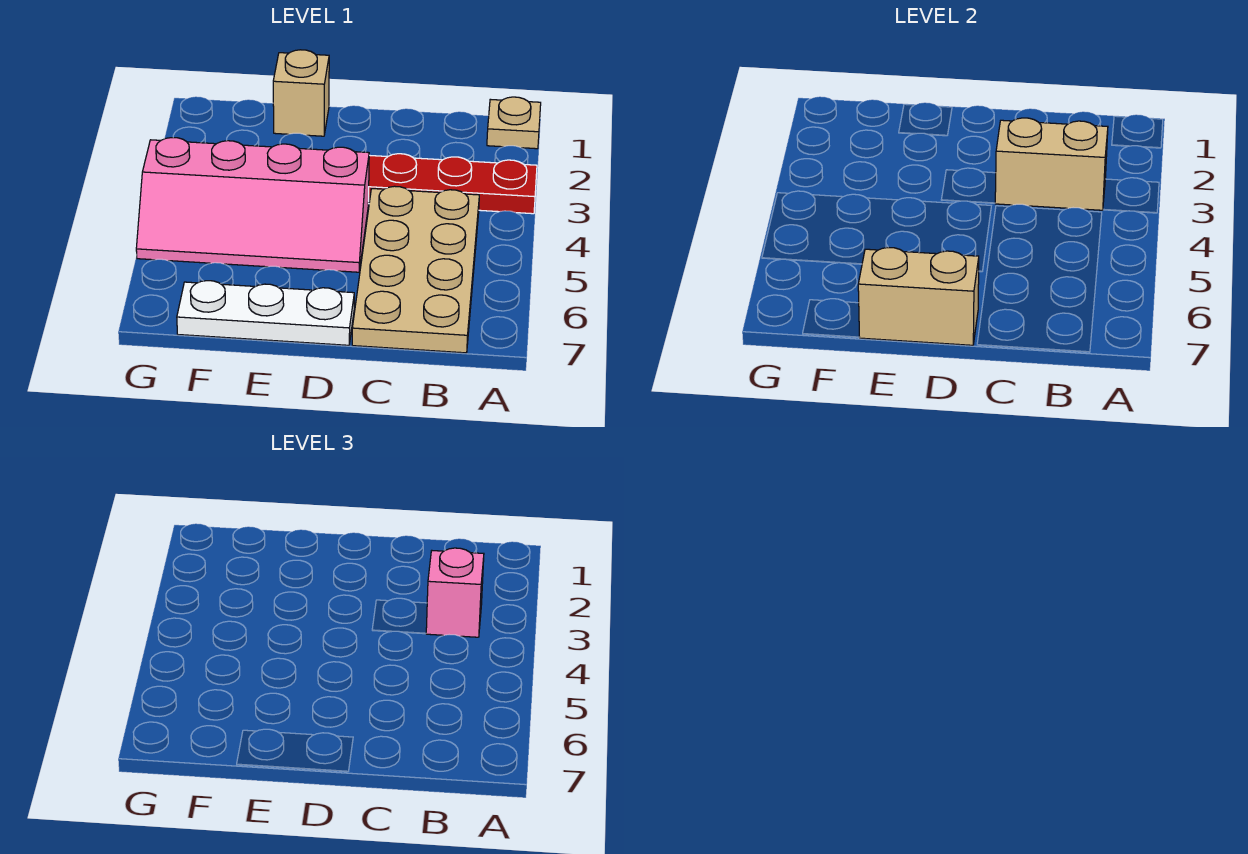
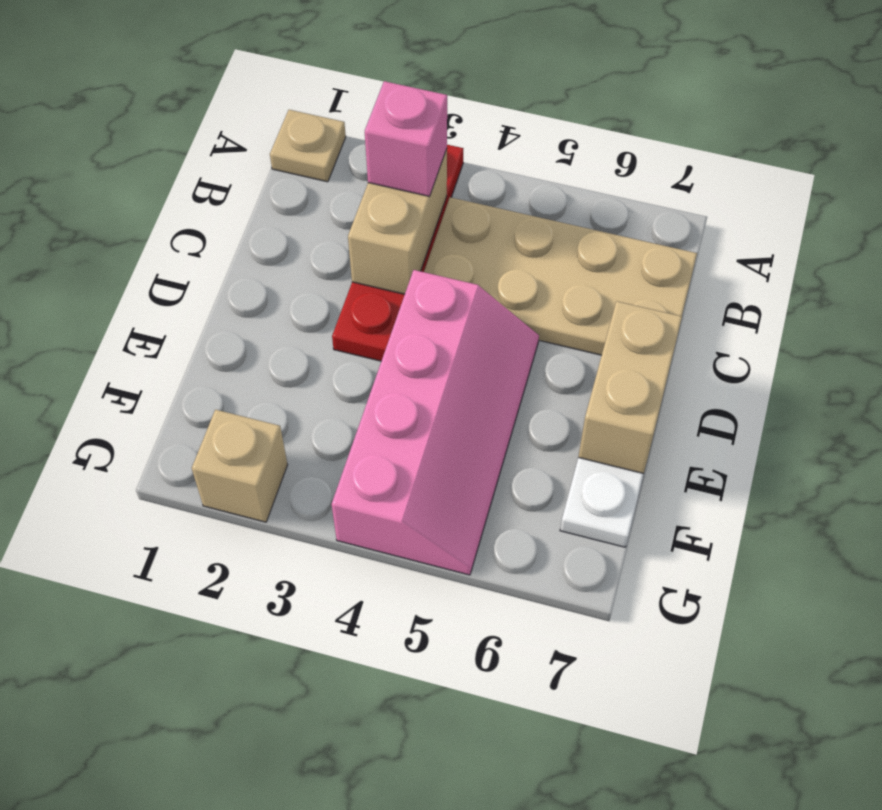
tan brick E1 level 1 -> tan brick G2 level 1

